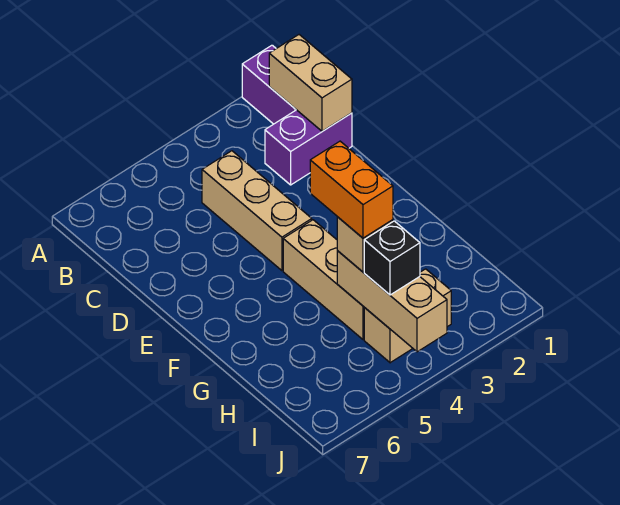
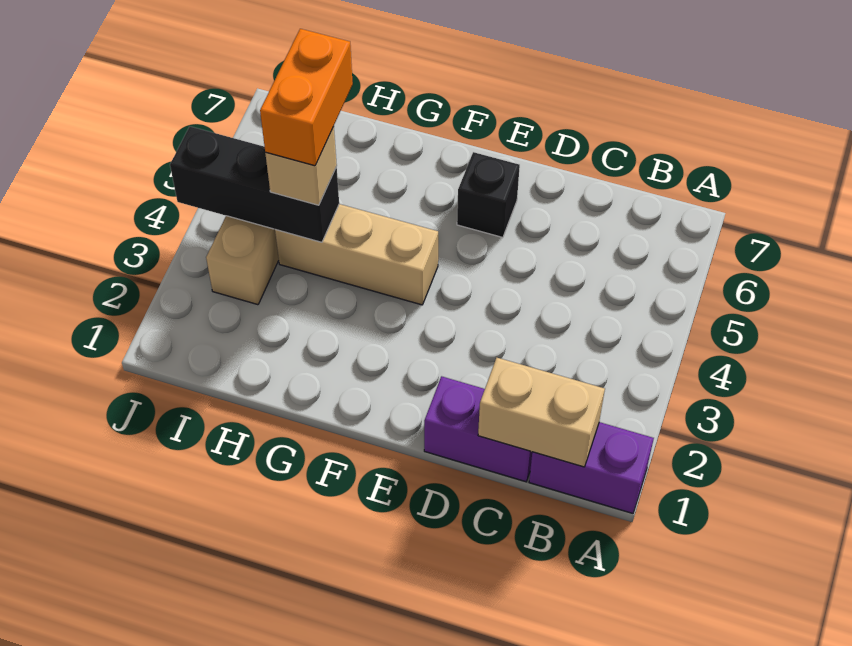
purple brick C1:C2 level 1 -> purple brick C1:D1 level 1
tan brick C4:E4 level 1 -> none
orange brick G4:H4 level 4 -> orange brick H4:H5 level 4
tan brick H4:J4 level 2 -> black brick H4:J4 level 2
black brick I4 level 3 -> black brick E6 level 1

